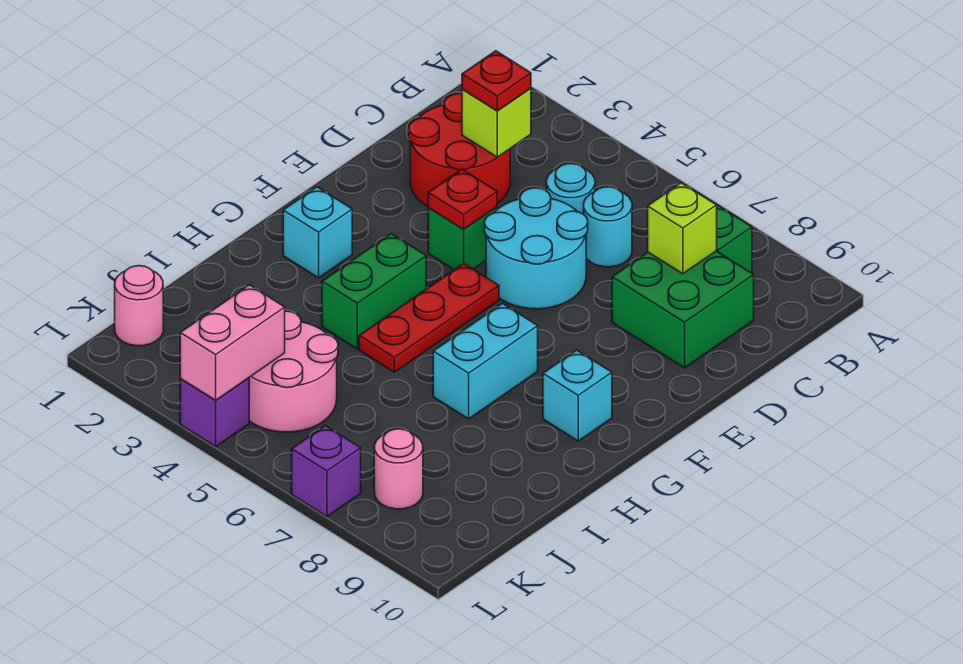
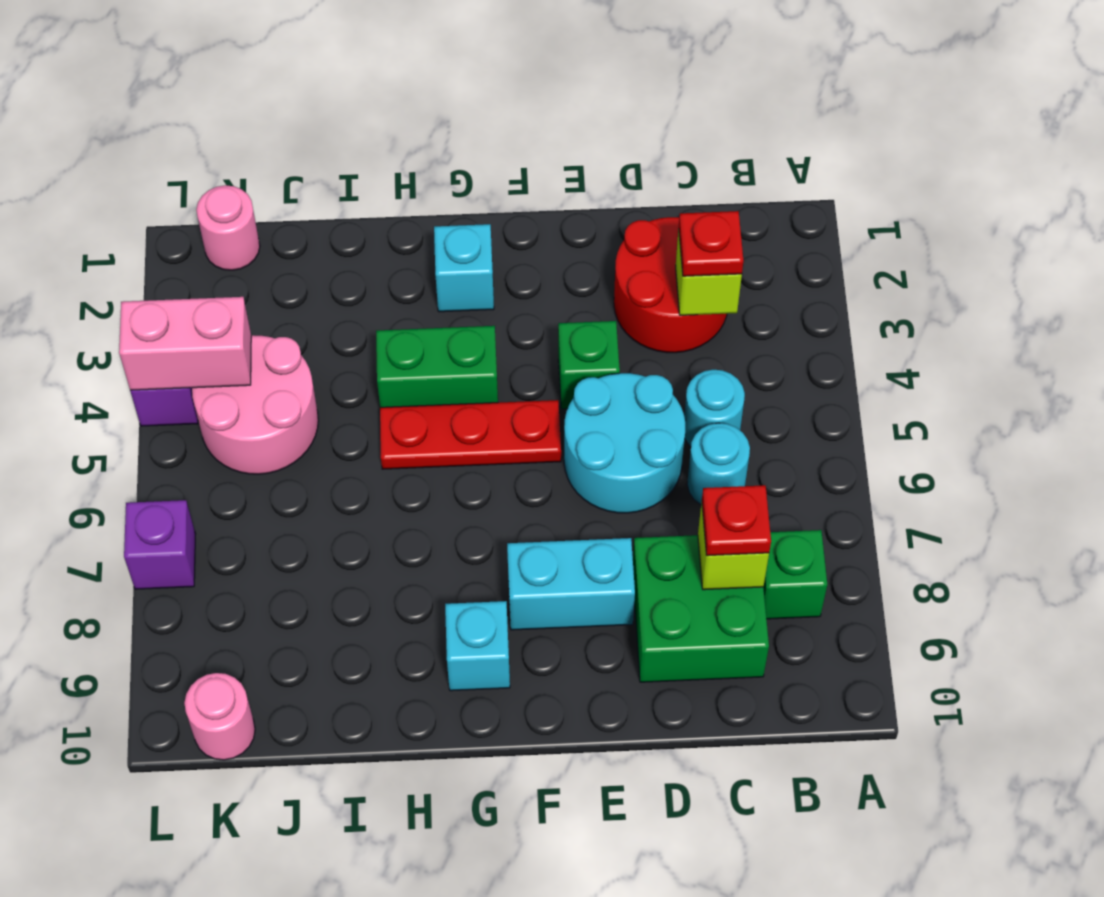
red plate E4 level 2 -> red plate C8 level 3
cyan brick G7:H7 level 1 -> cyan brick E8:F8 level 1
pink round brick K8 level 1 -> pink round brick K10 level 1

